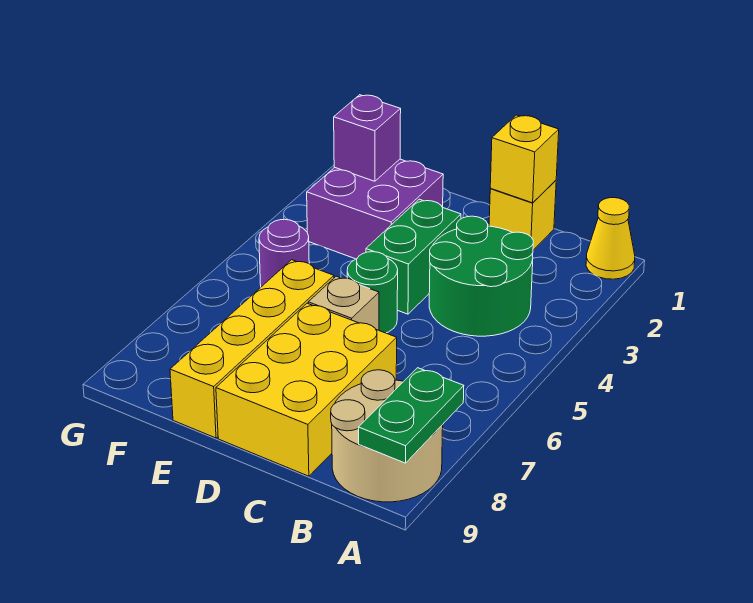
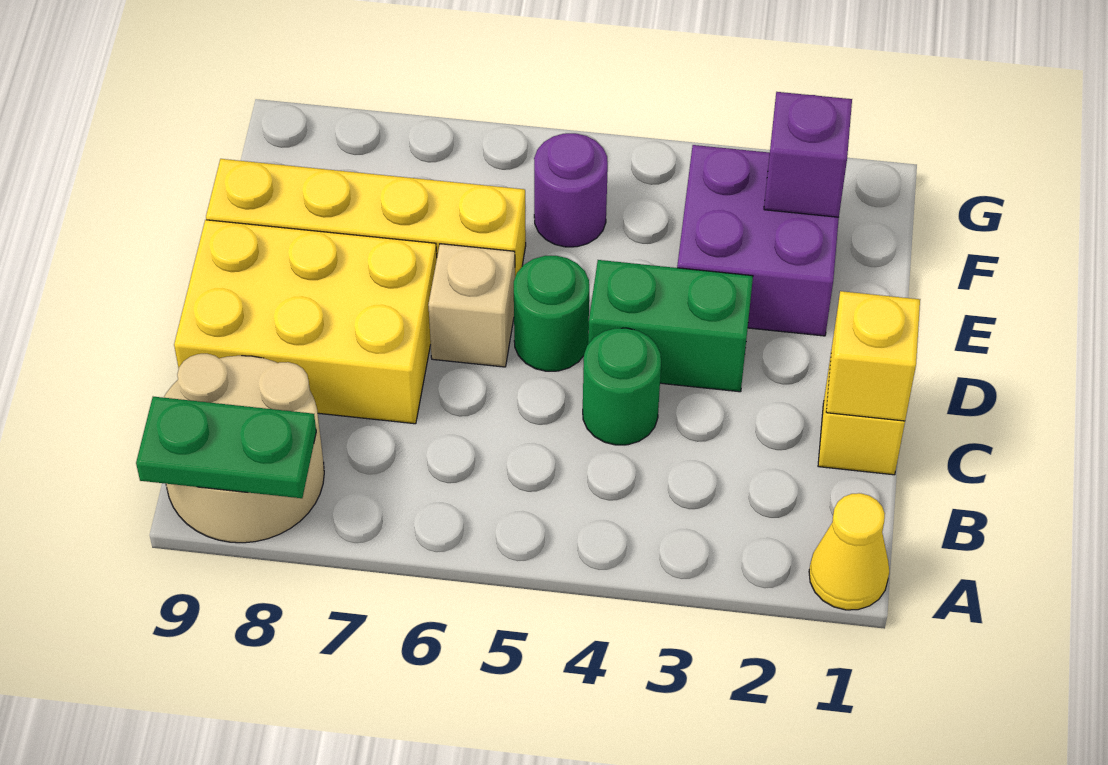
green round brick B3:C4 level 1 -> green round brick C4 level 1

